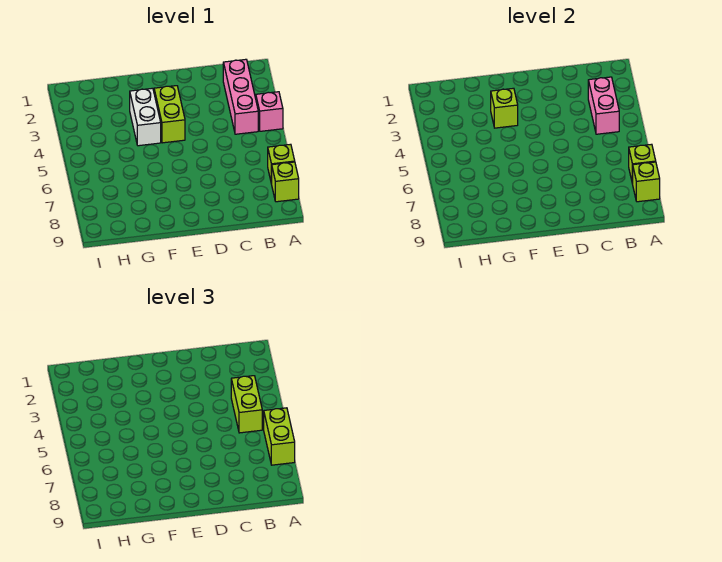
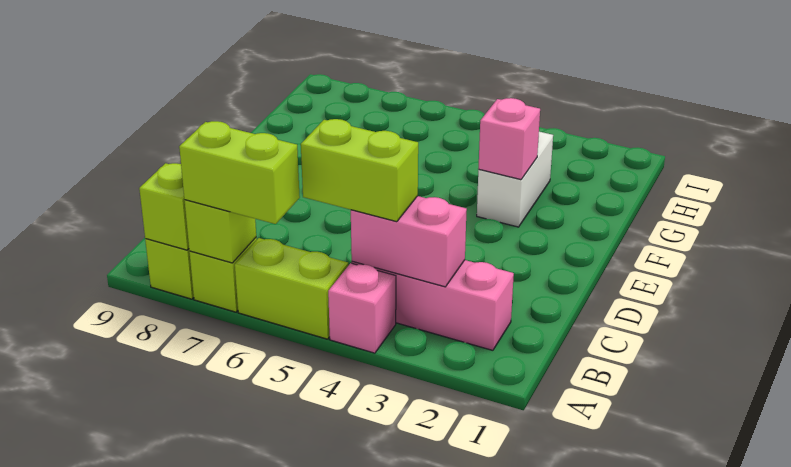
lime brick E3:E4 level 1 -> lime brick A5:A6 level 1
white brick F3:F4 level 1 -> white brick F3:G3 level 1
lime brick F3 level 2 -> pink brick F3 level 2

